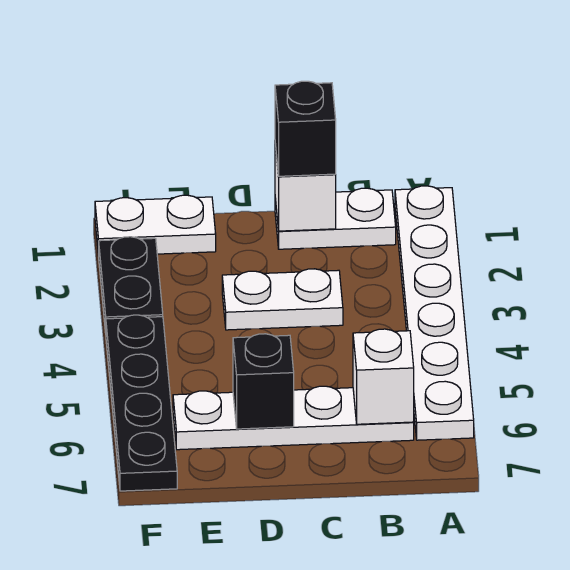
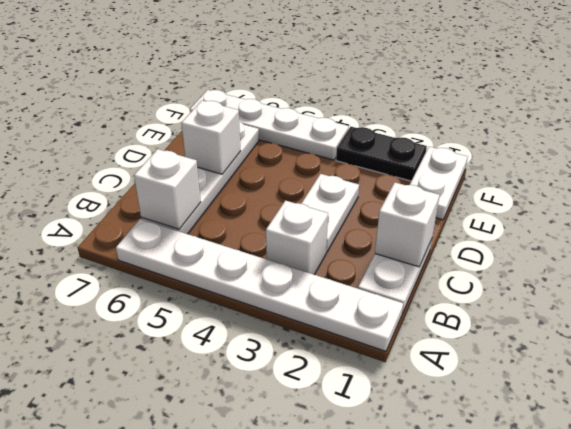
none -> white brick B3 level 1
black brick C1 level 3 -> none
black brick D6 level 2 -> white brick D6 level 2
black plate F4:F7 level 1 -> white plate F4:F7 level 1

